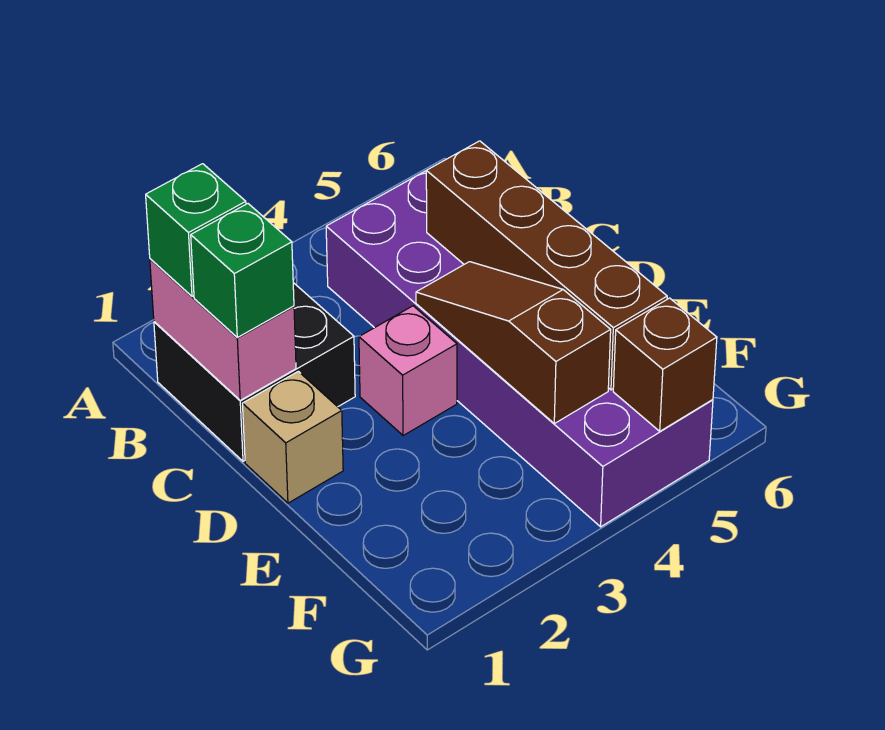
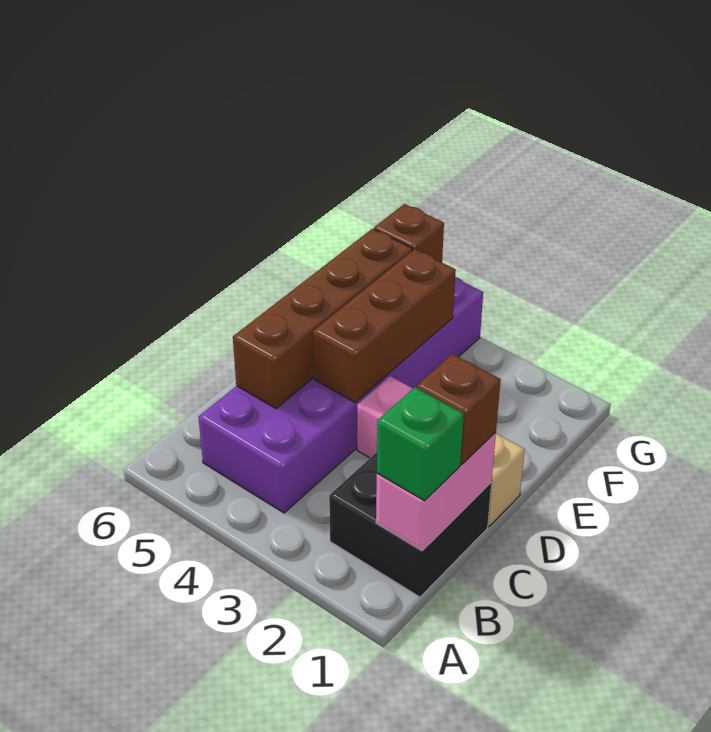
green brick C1 level 3 -> brown brick C1 level 3
brown slope D4:F4 level 2 top F -> brown brick D4:F4 level 2

